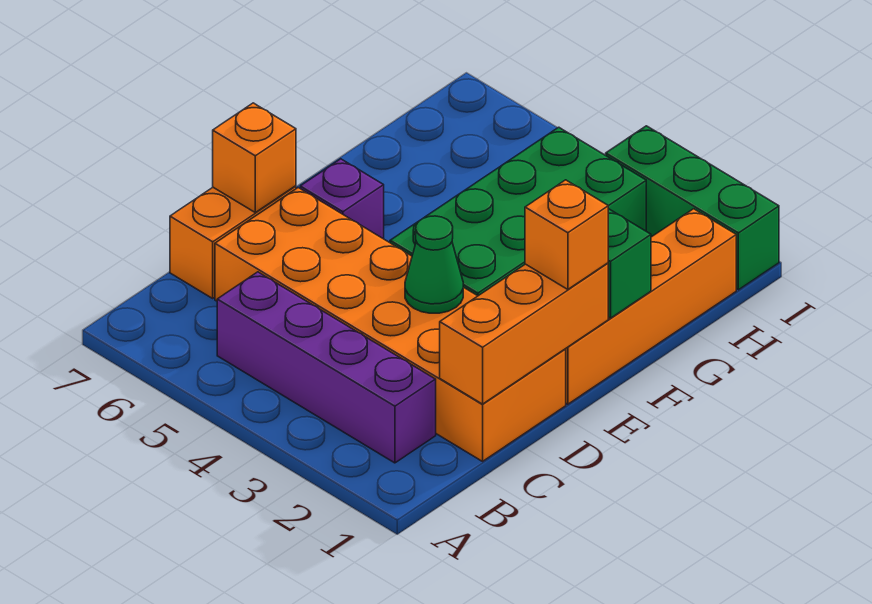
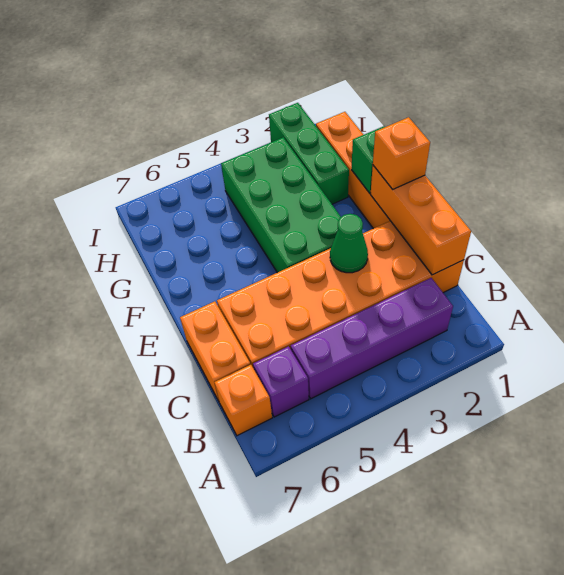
orange brick D7 level 2 -> orange brick B7 level 1
purple brick E6 level 1 -> purple brick B6 level 1
green brick I1:I3 level 1 -> green brick G2:I2 level 1

